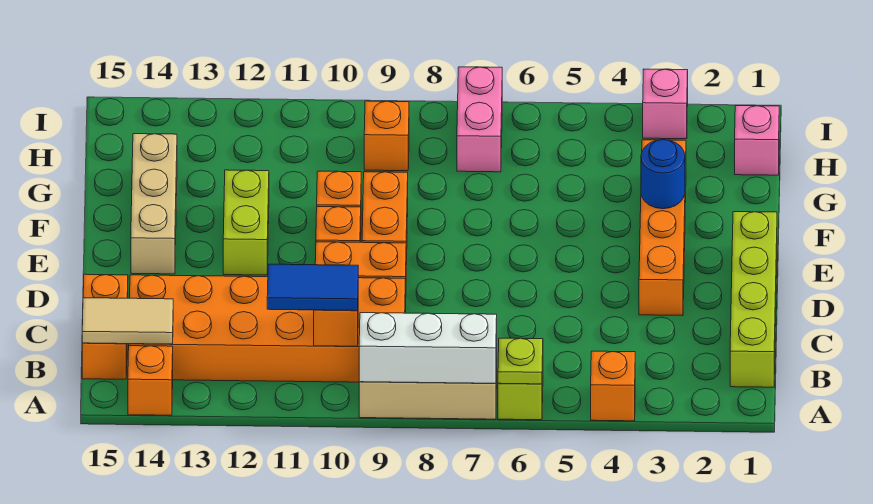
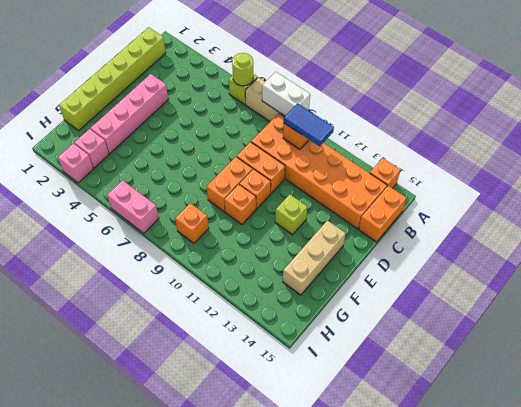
orange brick A4 level 1 -> none
lime plate A6 level 2 -> lime round brick A6 level 2
white brick A7:A9 level 2 -> white brick A8:A9 level 2
lime brick B1:E1 level 1 -> lime brick B1:G1 level 1
tan tile B14:B15 level 2 -> none
orange brick D3:G3 level 1 -> pink brick D3:G3 level 1
lime brick E12:F12 level 1 -> lime brick E12 level 1
blue round brick F3 level 2 -> none
pink brick H1 level 1 -> pink brick H3 level 1
pink brick H7:I7 level 1 -> pink brick I6:I7 level 1

